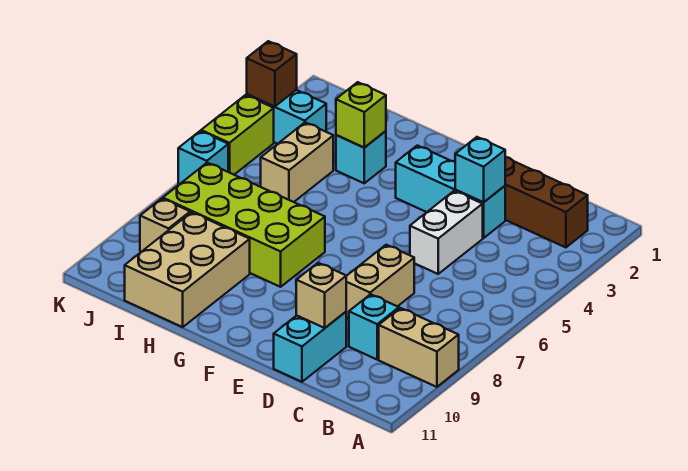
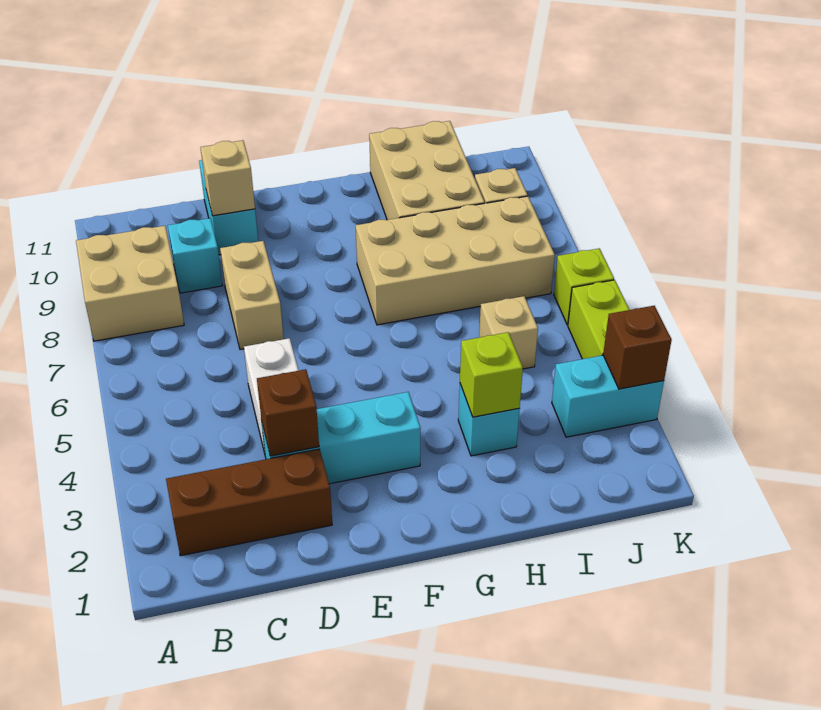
tan brick A9:B9 level 1 -> tan brick A8:B9 level 1
cyan brick D3 level 2 -> brown brick D3 level 2
lime brick G7:J8 level 1 -> tan brick G7:J8 level 1
tan brick I4:I5 level 1 -> tan brick I5 level 1
cyan brick K6 level 1 -> lime brick K6 level 1

